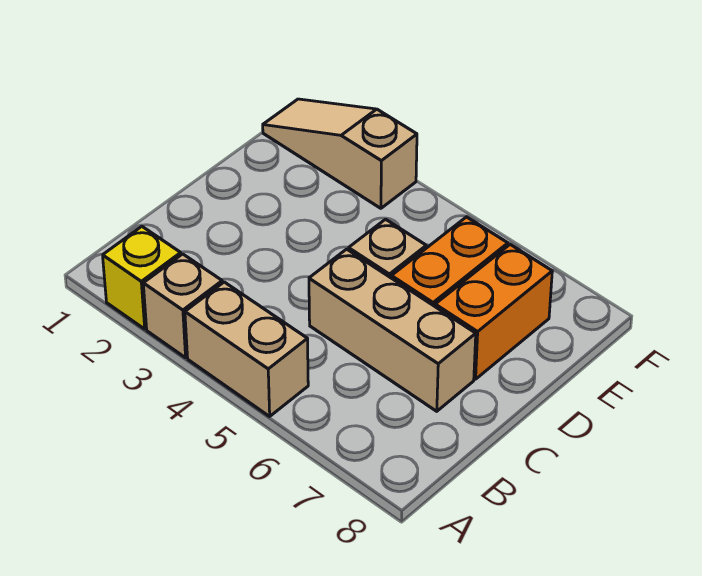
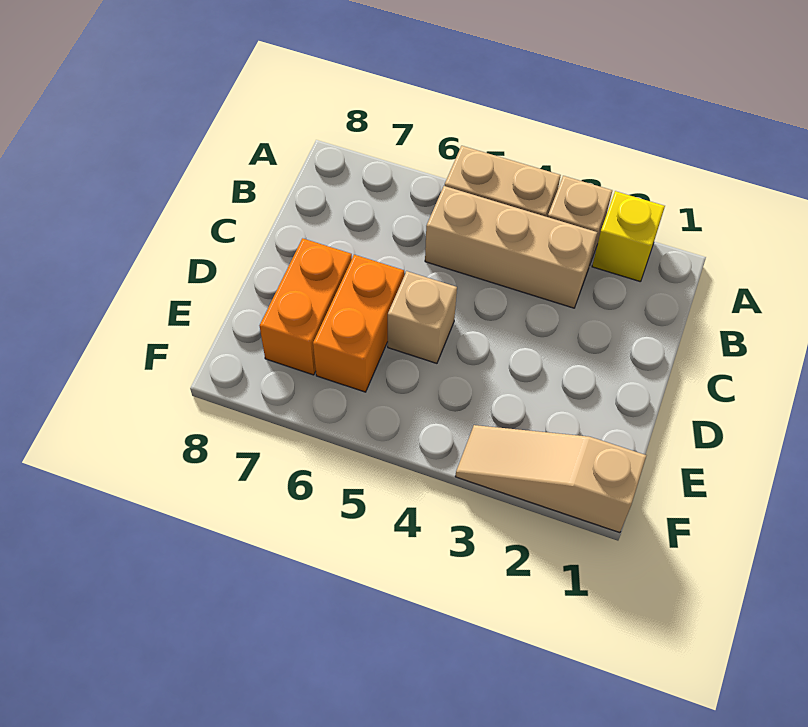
tan brick C5:C7 level 1 -> tan brick B3:B5 level 1
tan slope F1:F3 level 1 top 3 -> tan slope F1:F3 level 1 top 1

